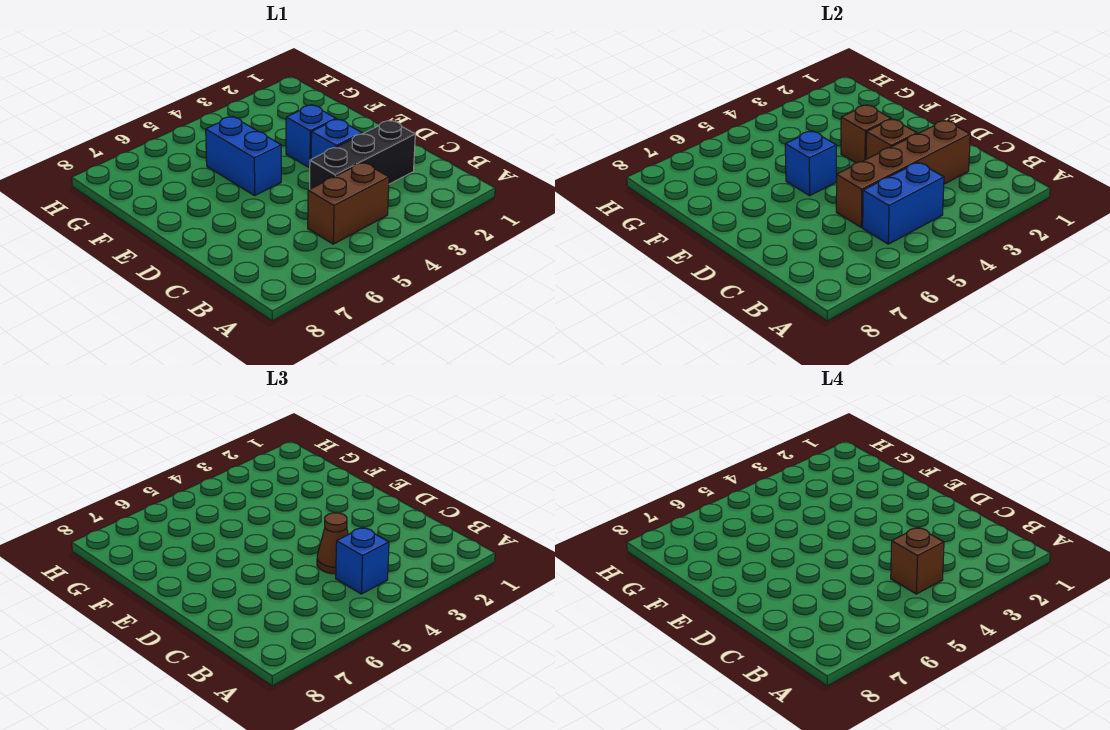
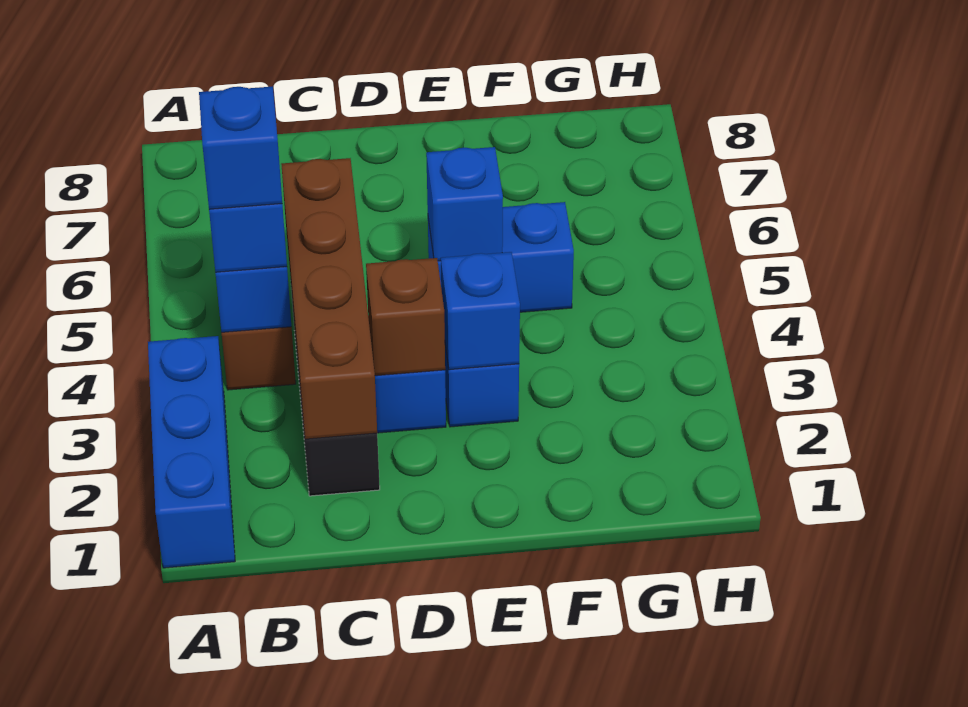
none -> blue brick A1:A3 level 1
brown brick B4 level 4 -> blue brick B4 level 4
brown cone C4 level 3 -> none
brown brick E3 level 2 -> blue brick E3 level 2

